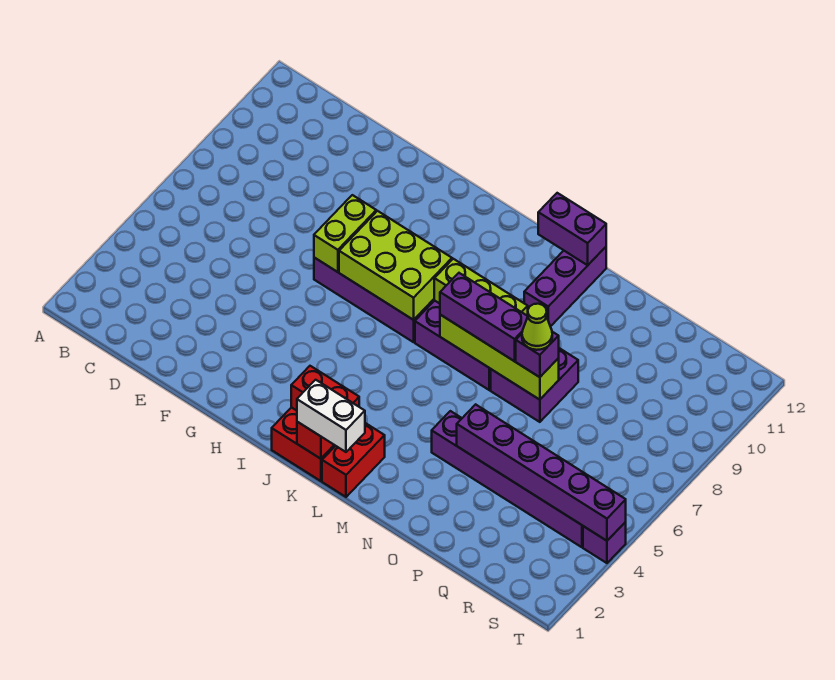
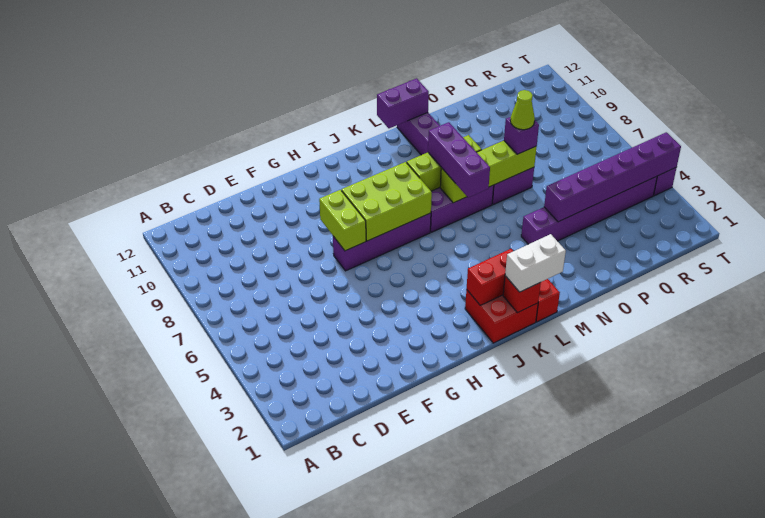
purple brick L7:N7 level 3 -> purple brick L6:L8 level 3

